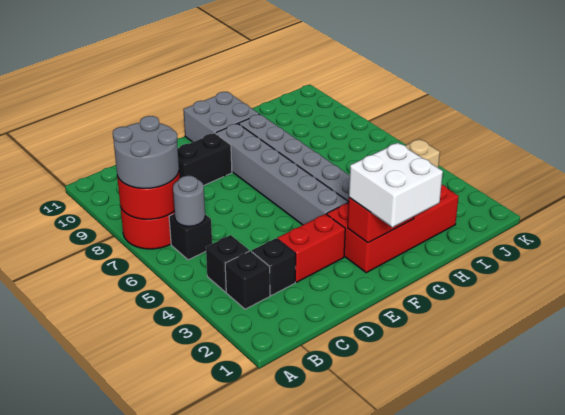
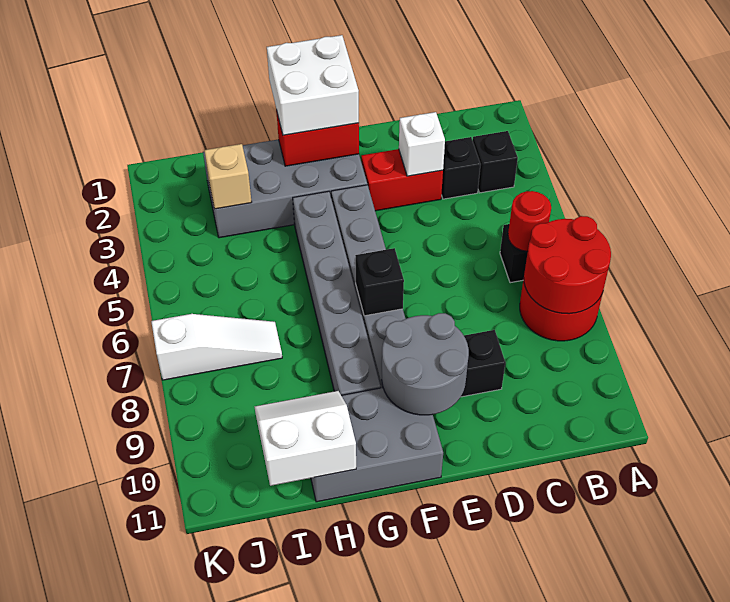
grey round brick A7:B8 level 3 -> grey round brick E9:F10 level 2
black brick B4 level 1 -> black brick F7 level 2
grey round brick B6 level 2 -> red round brick B6 level 2
none -> white brick D3 level 2
red brick F2:I3 level 1 -> grey brick F2:I3 level 1
grey brick F10:G11 level 1 -> grey brick F10:H11 level 1
none -> white slope H10:I11 level 2 top 11
none -> white slope I7:K7 level 1 top K

